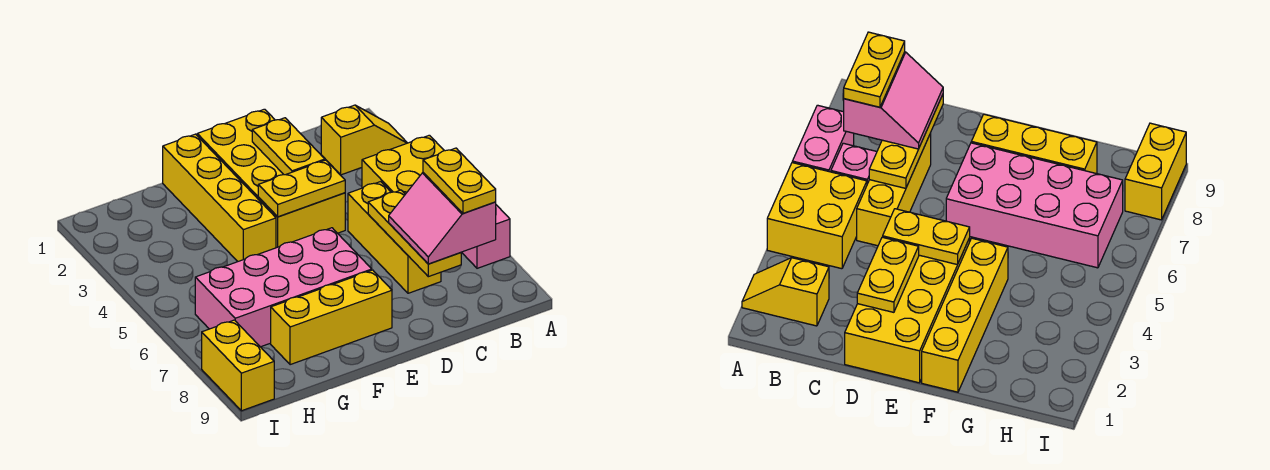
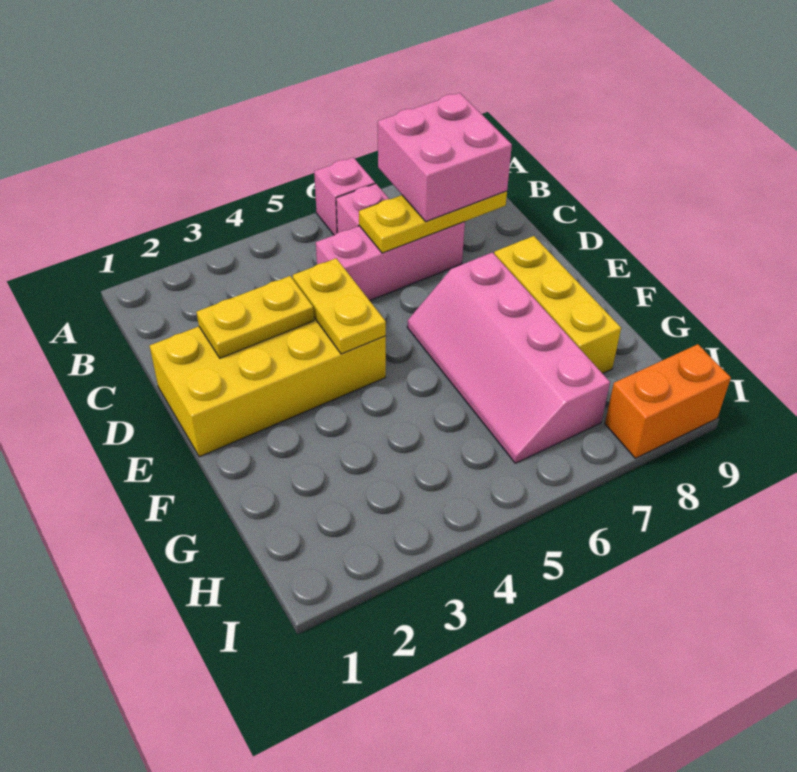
yellow slope A2:B2 level 1 top B -> none
yellow brick A4:B5 level 1 -> none
pink brick A6:A7 level 1 -> pink brick A6 level 1
pink slope B7:C8 level 3 top B -> pink brick B7:C8 level 3
yellow plate B7:B8 level 4 -> none
yellow brick C5:C7 level 1 -> pink brick C5:C7 level 1
pink brick E6:H7 level 1 -> pink slope E6:H7 level 1 top 7
yellow brick F1:F4 level 1 -> none
yellow brick I8:I9 level 1 -> orange brick I8:I9 level 1

